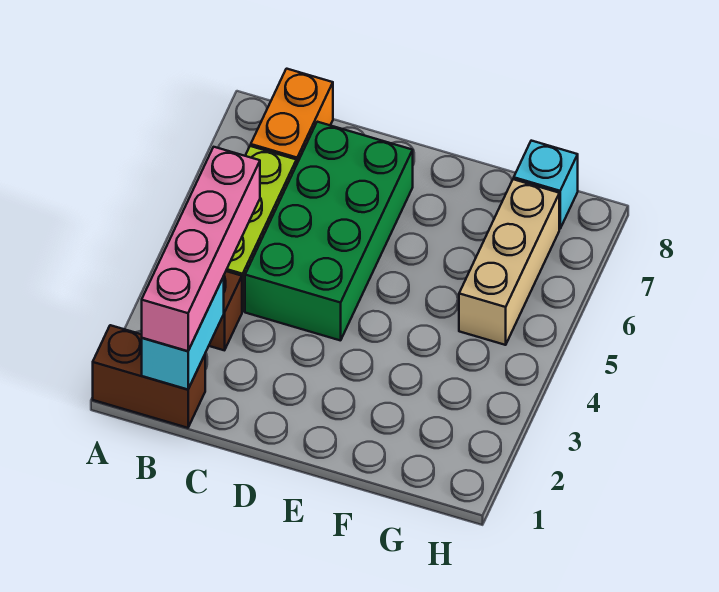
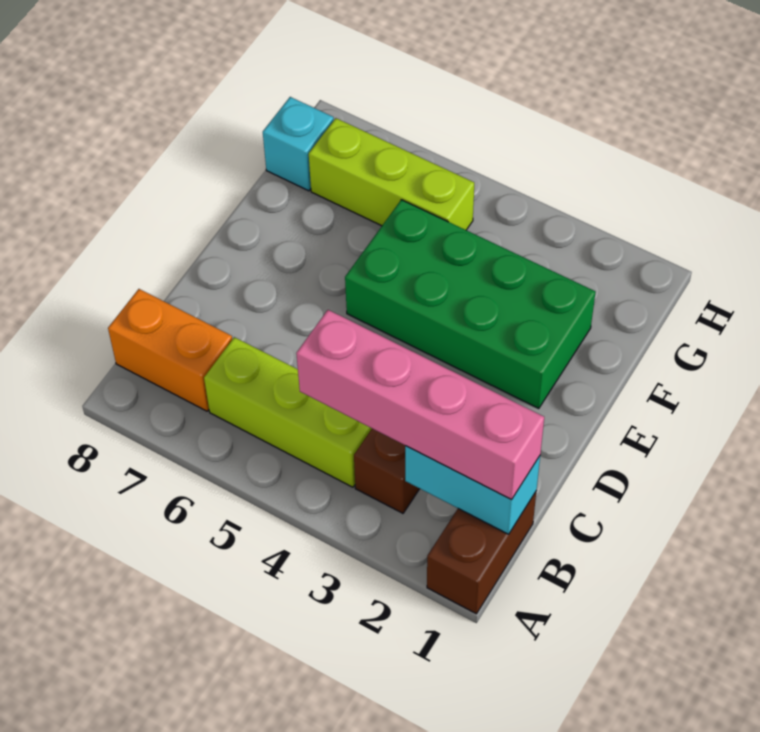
green brick C4:D7 level 1 -> green brick E2:F5 level 1
tan brick G5:G7 level 1 -> lime brick G5:G7 level 1

